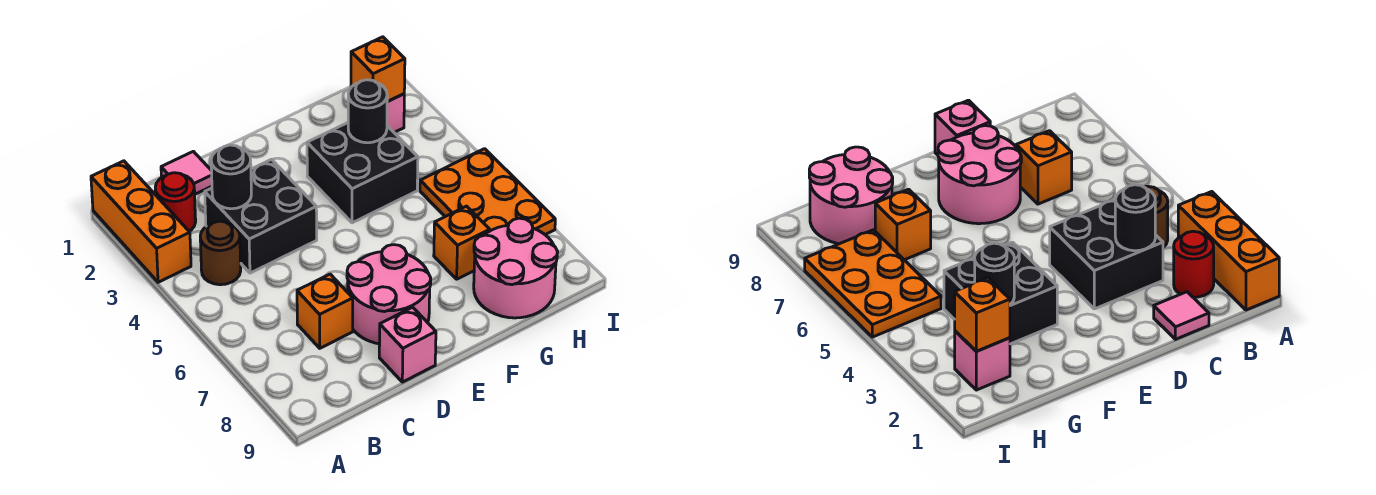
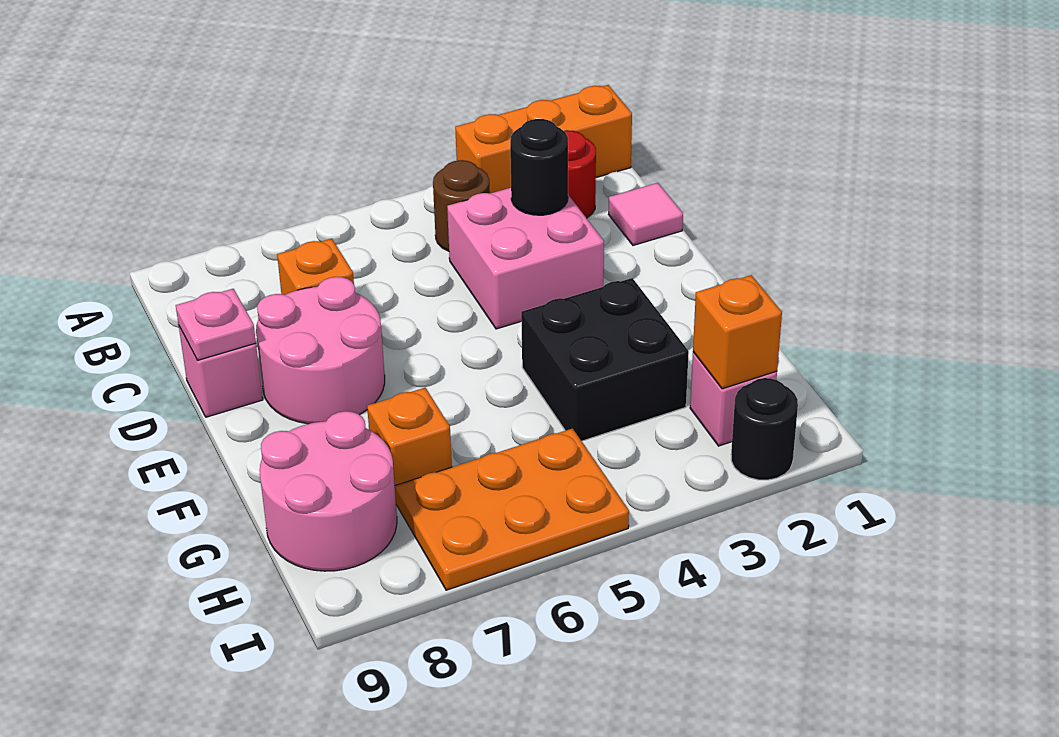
black brick C3:D4 level 1 -> pink brick C3:D4 level 1
none -> pink plate D9 level 2
black round brick G3 level 2 -> black round brick I2 level 1

